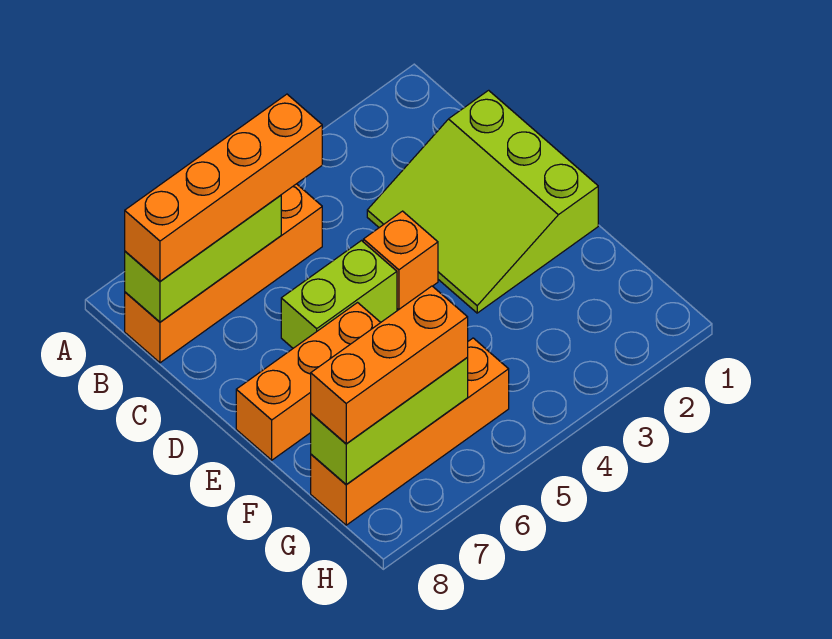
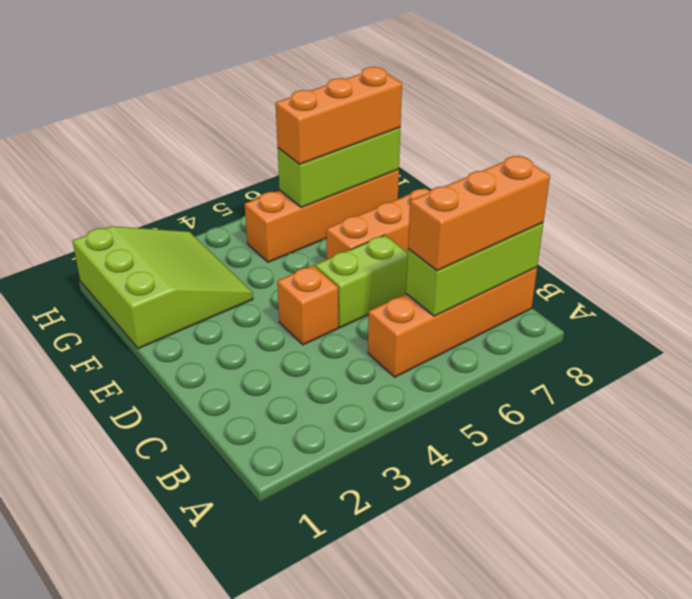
orange brick B5:B8 level 3 -> orange brick B6:B8 level 3
lime slope C1:E3 level 1 top 1 -> lime slope F1:H3 level 1 top 1

